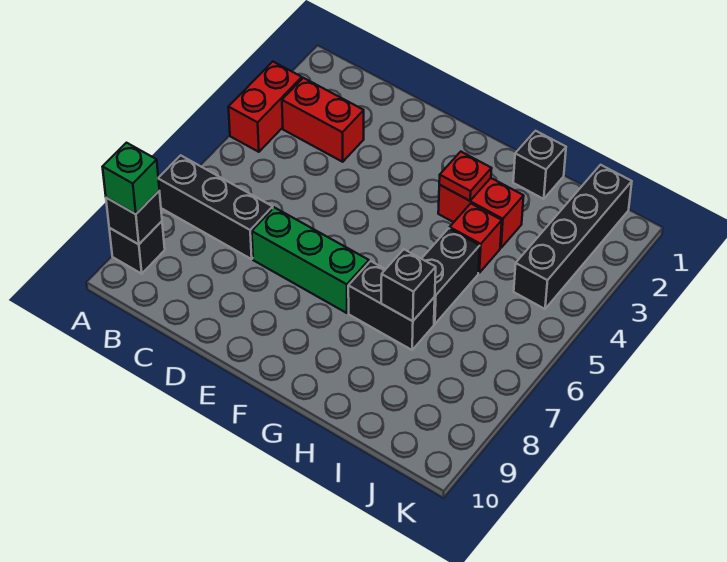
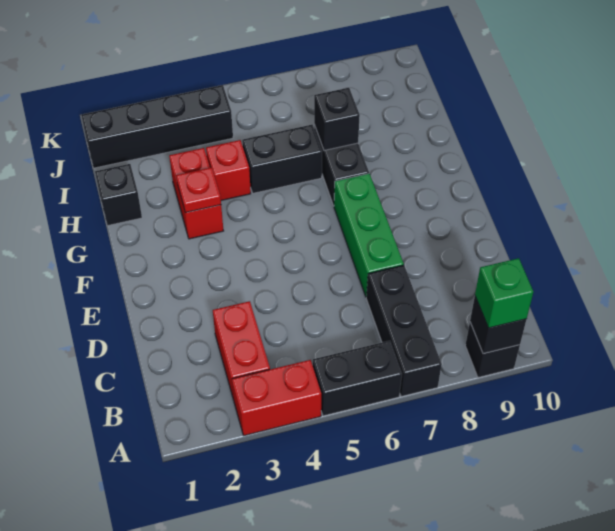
none -> black brick A5:A6 level 1

